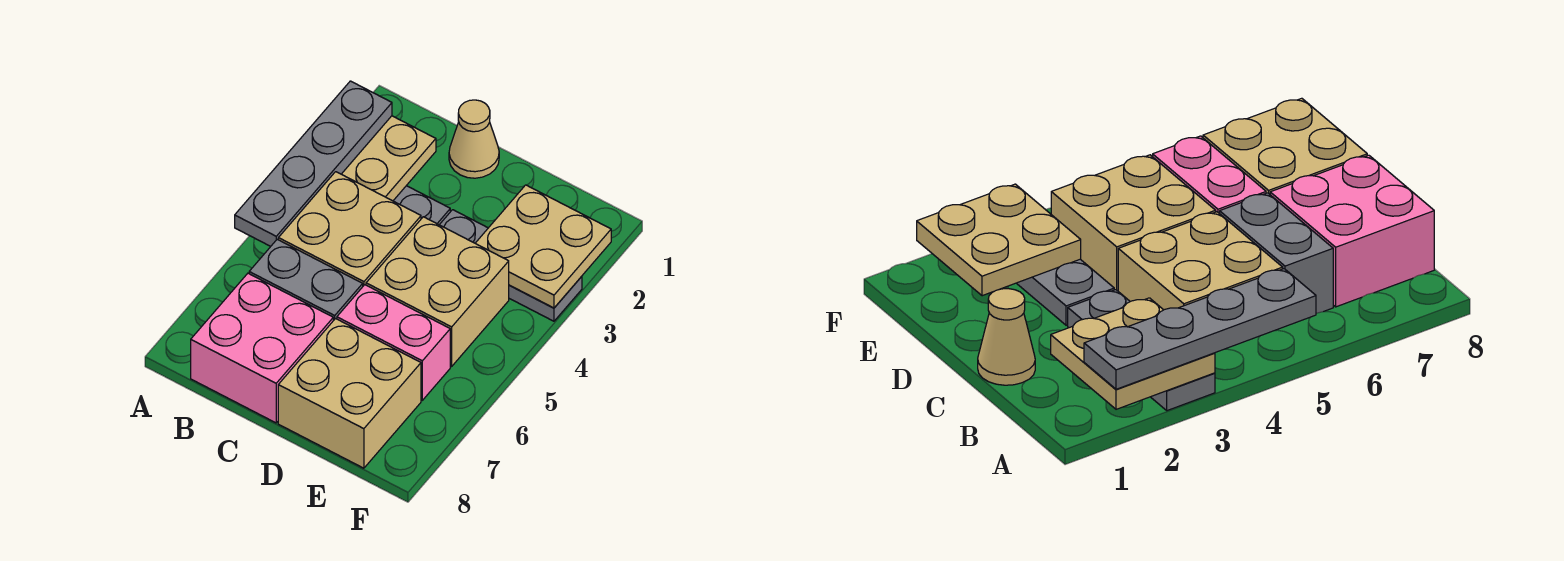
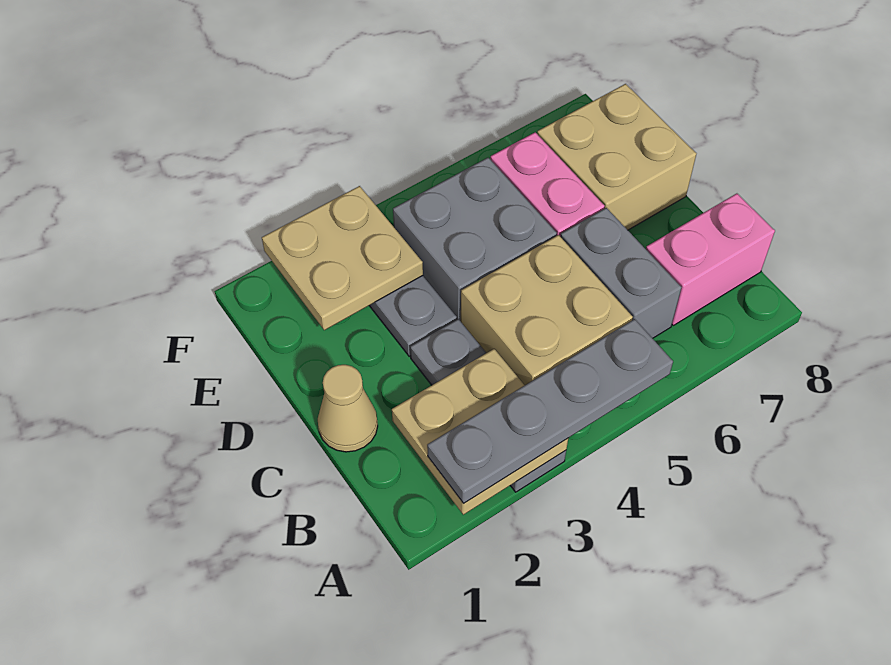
pink brick B7:C8 level 1 -> pink brick B7:B8 level 1
tan brick D4:E5 level 1 -> grey brick D4:E5 level 1

